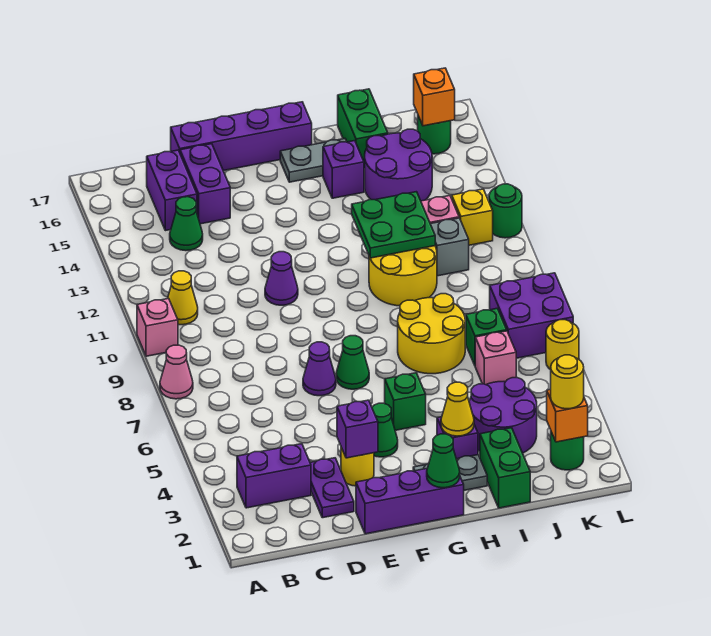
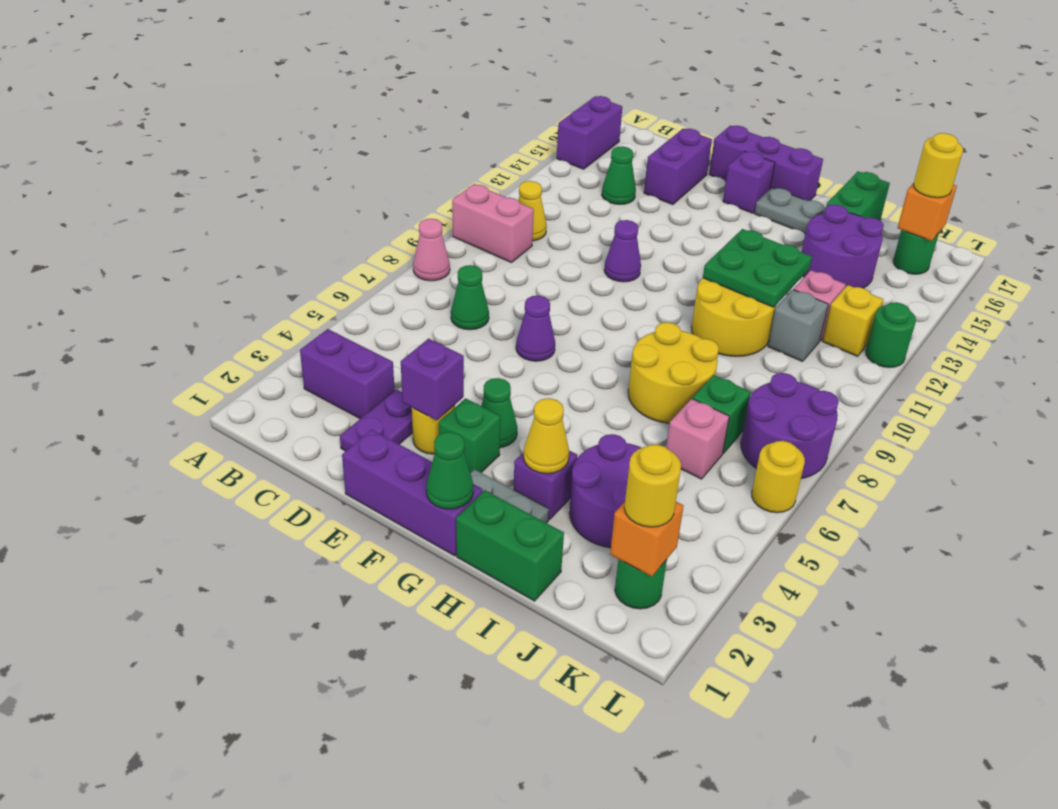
pink brick A10 level 1 -> pink brick A10:B10 level 1
purple brick C15:C16 level 1 -> purple brick A15:A16 level 1
purple brick D17:G17 level 1 -> purple brick E17:G17 level 1
green cone F7 level 1 -> green cone C7 level 1
green brick G5 level 1 -> green brick F3 level 1
purple brick H15 level 1 -> purple brick F16 level 1
green brick I1:I2 level 1 -> green brick H1:I1 level 1
purple brick K7:L8 level 1 -> purple round brick K7:L8 level 1
none -> yellow round brick K16 level 3

